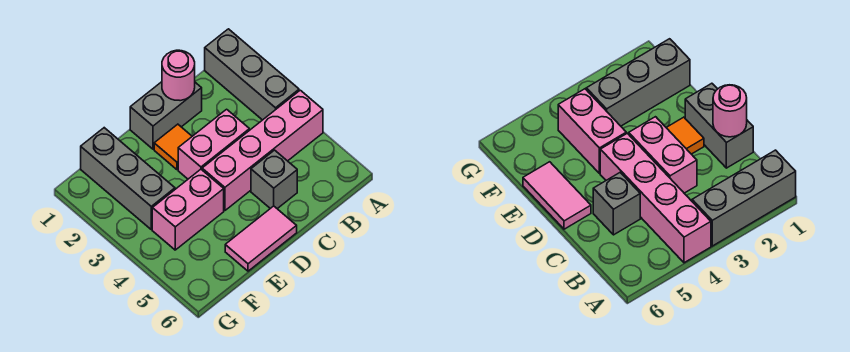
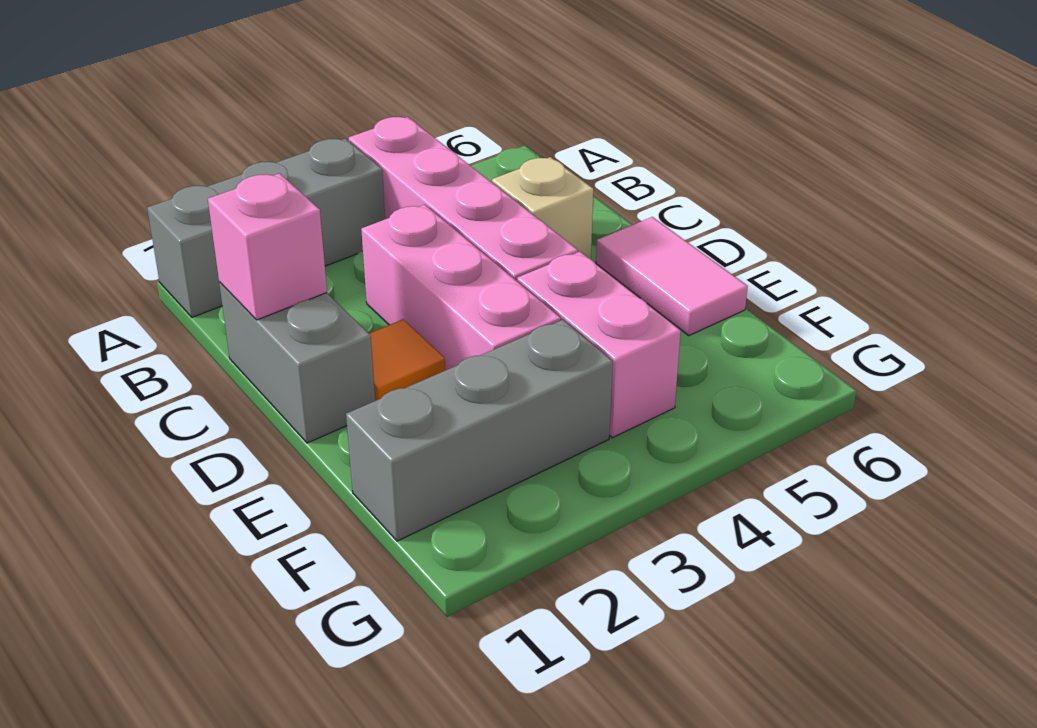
pink round brick C1 level 2 -> pink brick C1 level 2
pink brick C3:D3 level 1 -> pink brick C3:E3 level 1
grey brick C5 level 1 -> tan brick C5 level 1

